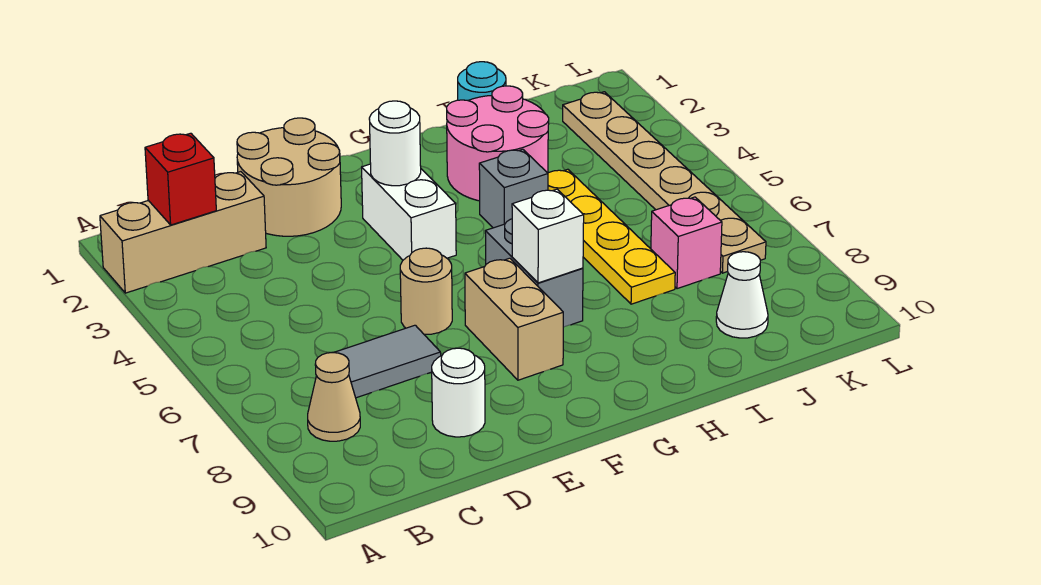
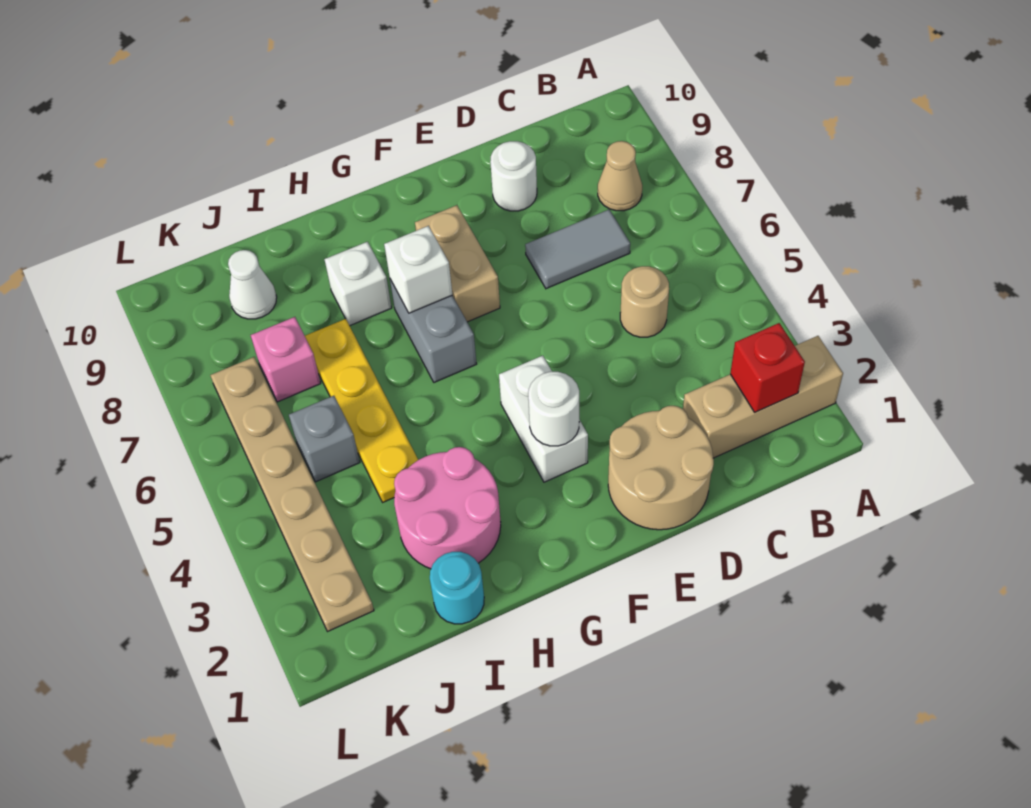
tan round brick E6 level 1 -> tan round brick C5 level 1
grey brick H4 level 1 -> grey brick J5 level 1
none -> white brick H8 level 1

